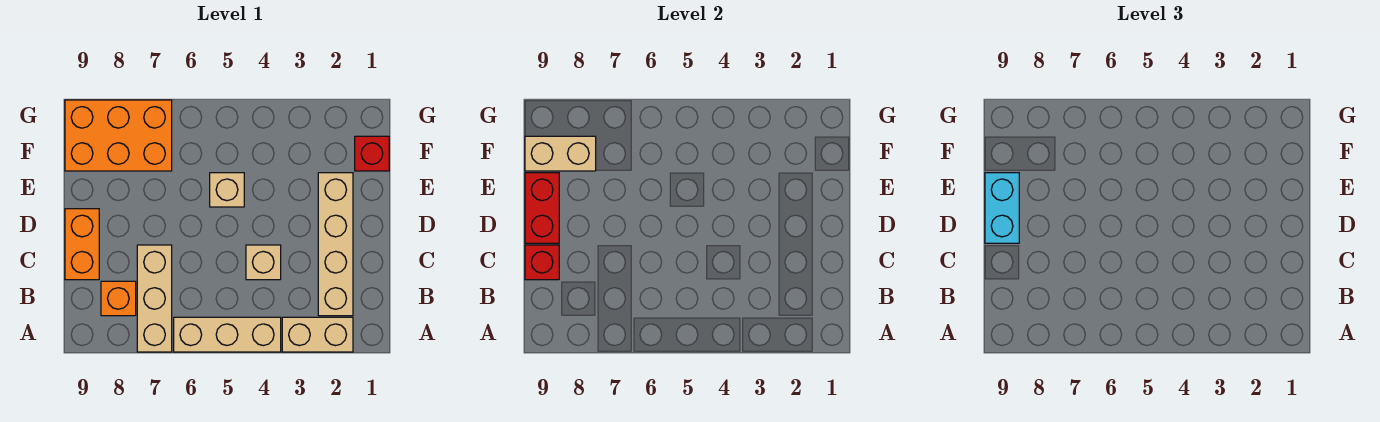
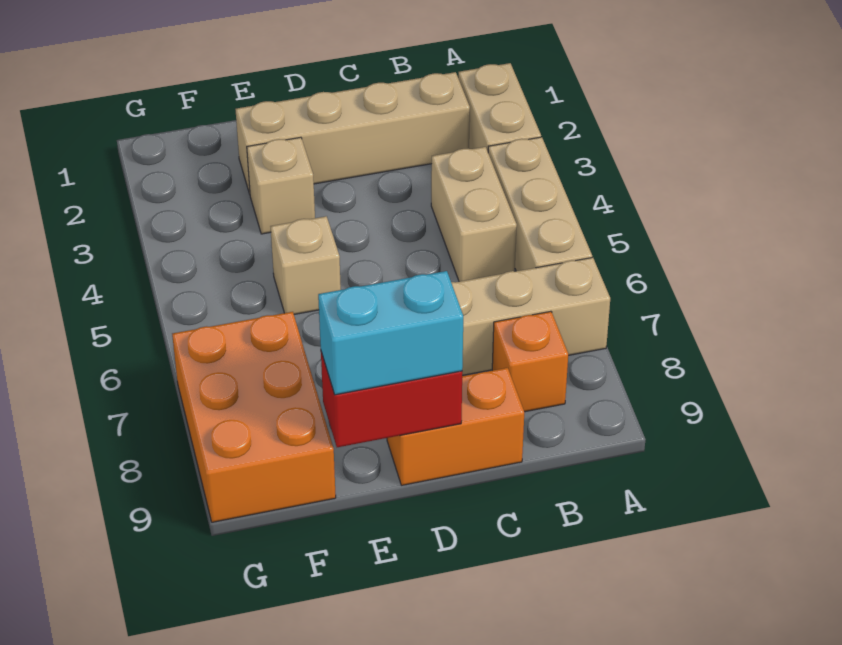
tan brick C4 level 1 -> tan brick E3 level 1
red brick C9 level 2 -> none
red brick F1 level 1 -> none
tan brick F8:F9 level 2 -> tan brick B4:B5 level 1

